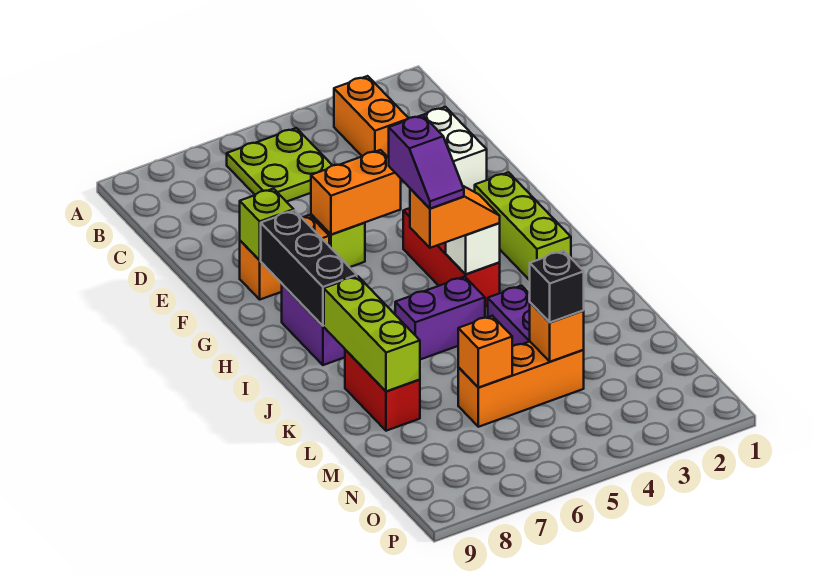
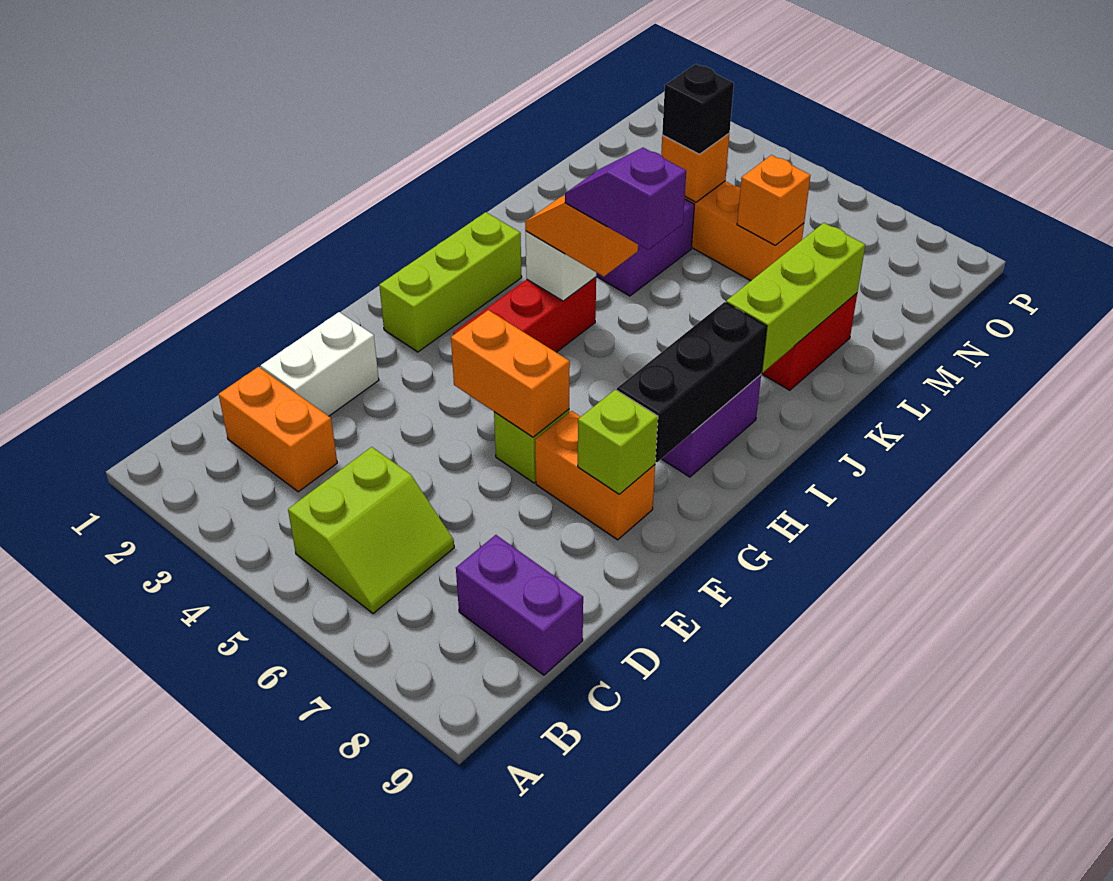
orange brick B3:C3 level 1 -> orange brick C2:C3 level 1
lime plate B5:C6 level 1 -> lime slope B5:C6 level 1 top 5
purple slope H5:I5 level 4 top H -> purple slope I5:I6 level 4 top 6
purple brick J5:J6 level 1 -> purple brick C8:C9 level 1

